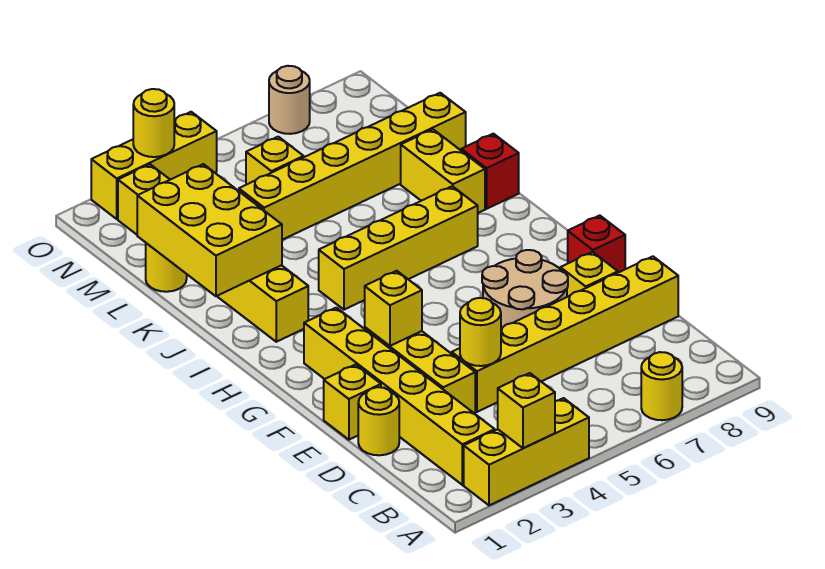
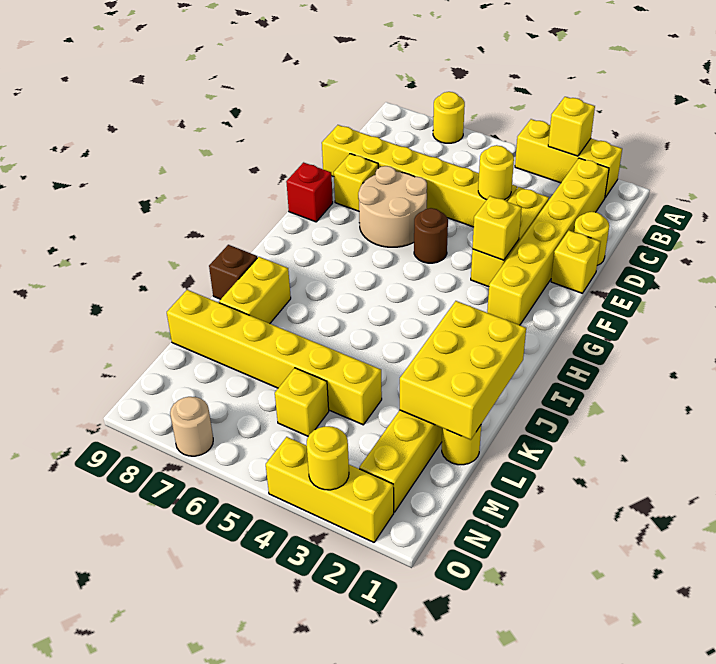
none -> brown round brick F5 level 1
yellow brick I4:I7 level 1 -> none
red brick J9 level 1 -> brown brick J9 level 1

